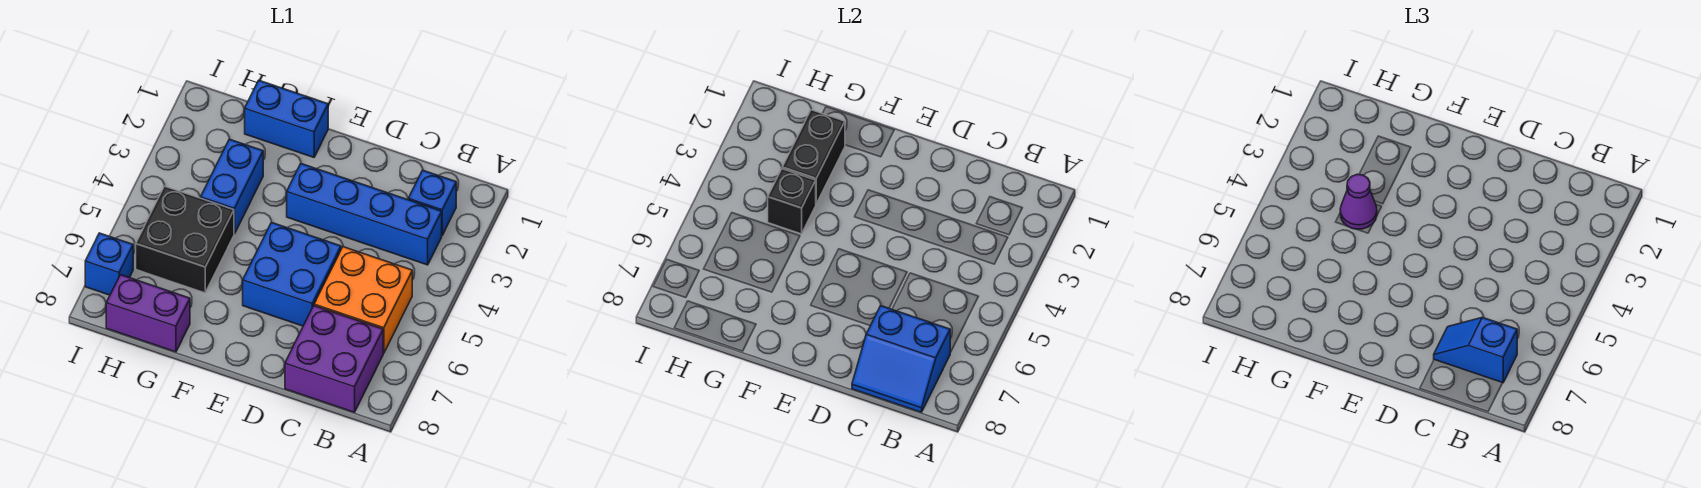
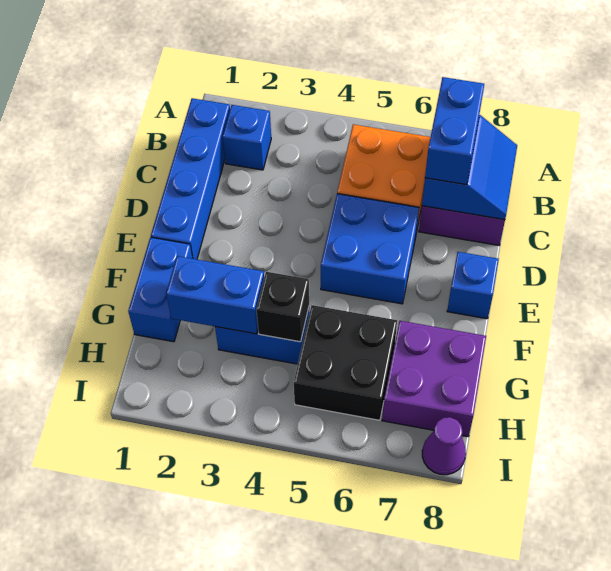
blue brick B3:E3 level 1 -> blue brick B1:E1 level 1
blue slope B7:C7 level 3 top B -> blue brick B7:C7 level 3
black brick G2:G3 level 2 -> blue brick G2:G3 level 2
purple cone G4 level 3 -> purple cone I8 level 1
purple brick G8:H8 level 1 -> purple brick G7:H8 level 1
blue brick I7 level 1 -> blue brick E8 level 1

